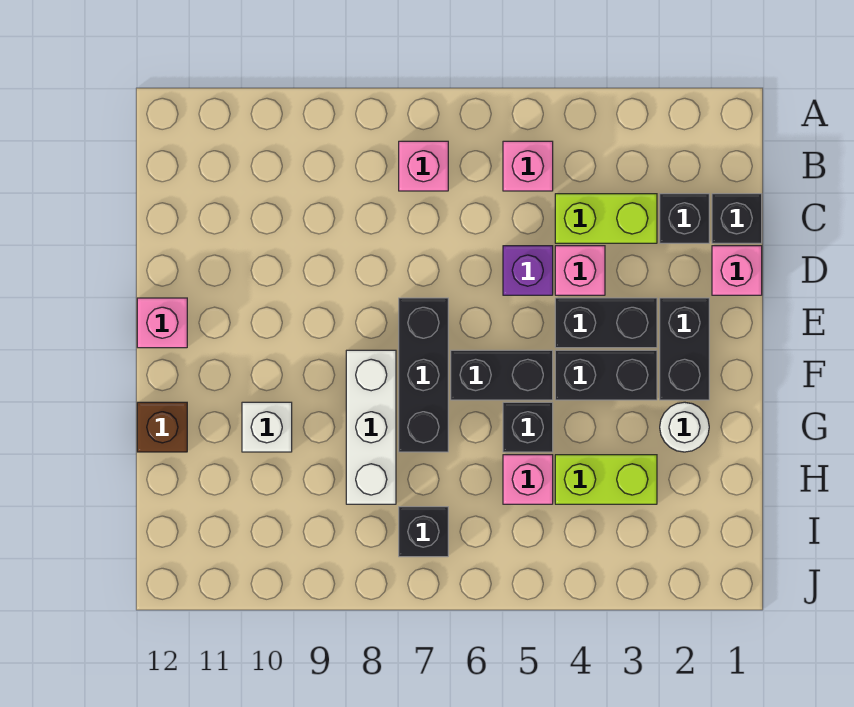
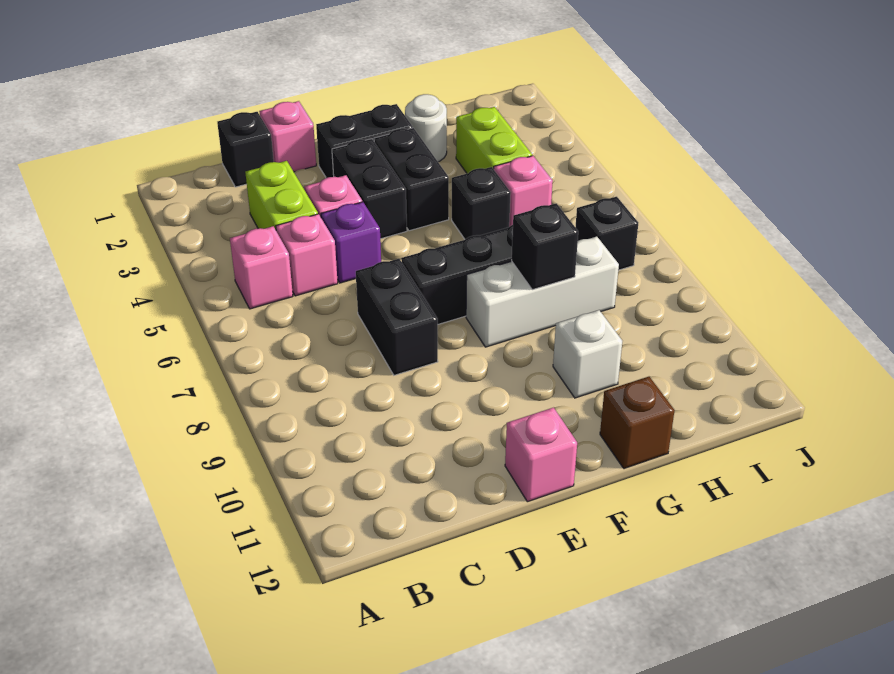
pink brick B7 level 1 -> pink brick C5 level 1
black brick C2 level 1 -> black brick G8 level 2
black brick F5:F6 level 1 -> black brick D7:D8 level 1

